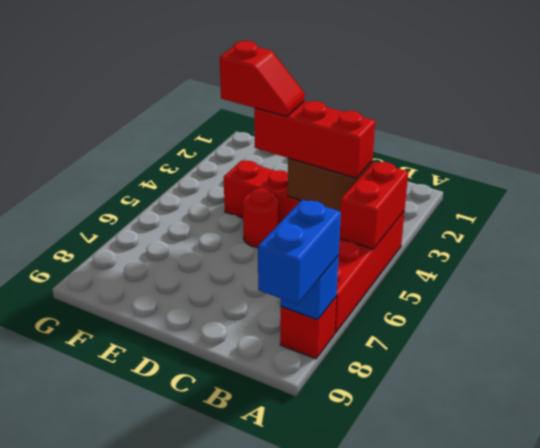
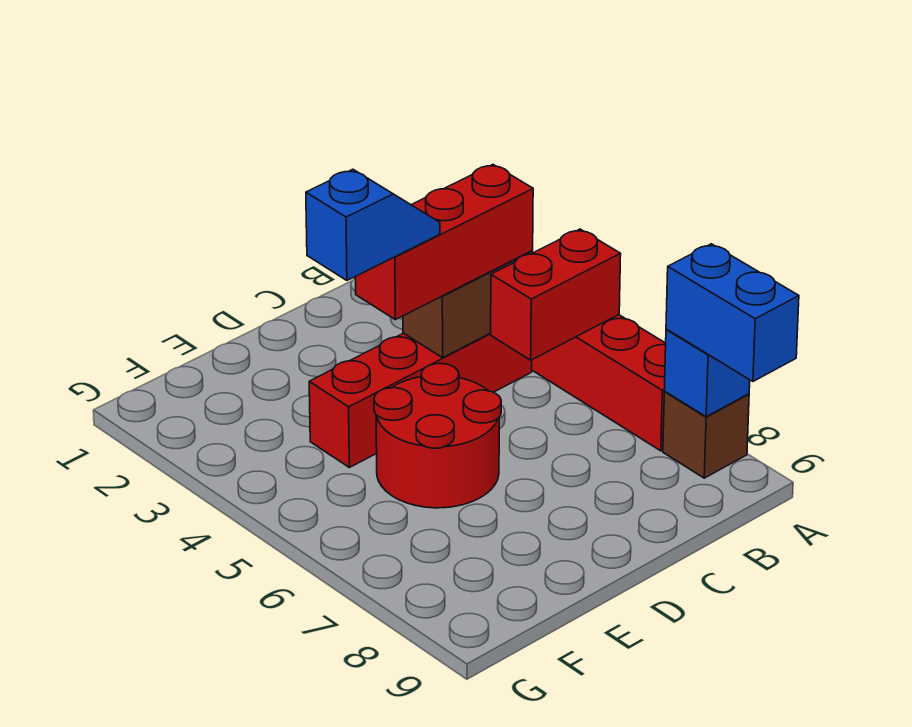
red brick A4:A5 level 2 -> red brick A5:B5 level 2
red brick A8 level 1 -> brown brick A8 level 1
red slope D4:E4 level 4 top E -> blue slope D4:E4 level 4 top E
red round brick D5 level 1 -> red round brick D5:E6 level 1

